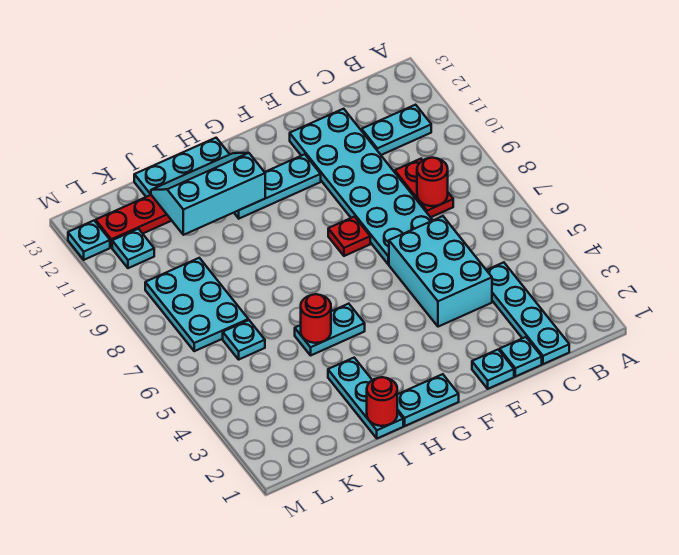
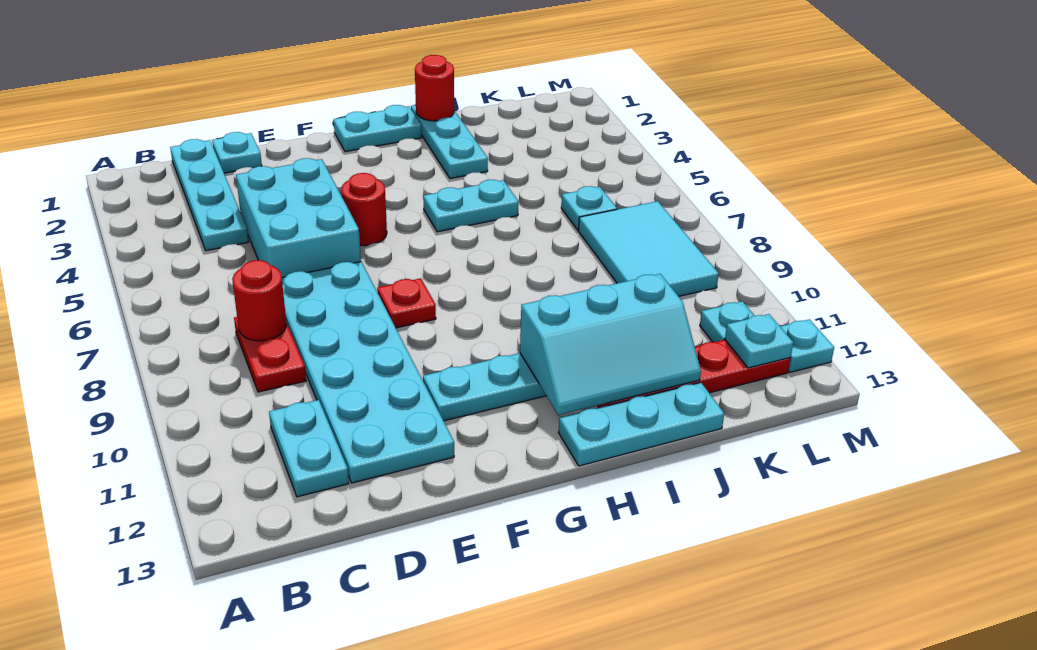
cyan plate B11:C11 level 1 -> cyan plate C11:C12 level 1
cyan plate E1 level 1 -> cyan plate L12 level 2
red round brick I5 level 2 -> red round brick F5 level 1
cyan plate K7:L9 level 1 -> cyan tile K7:L9 level 1

